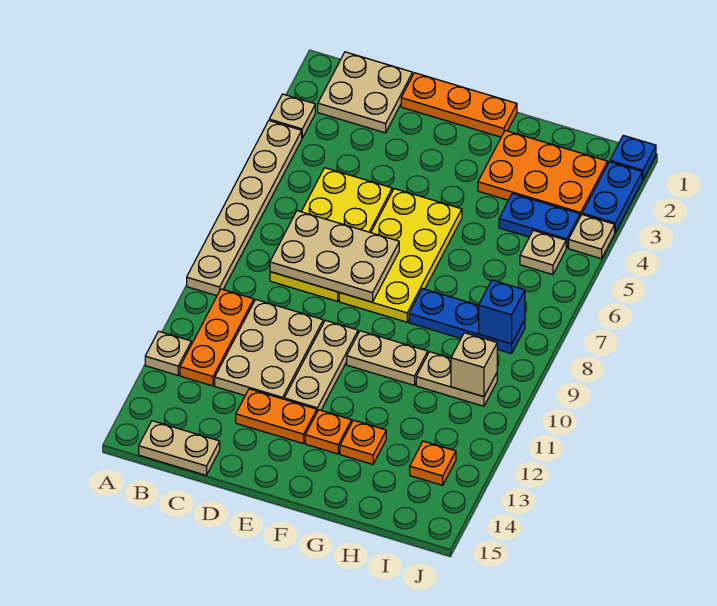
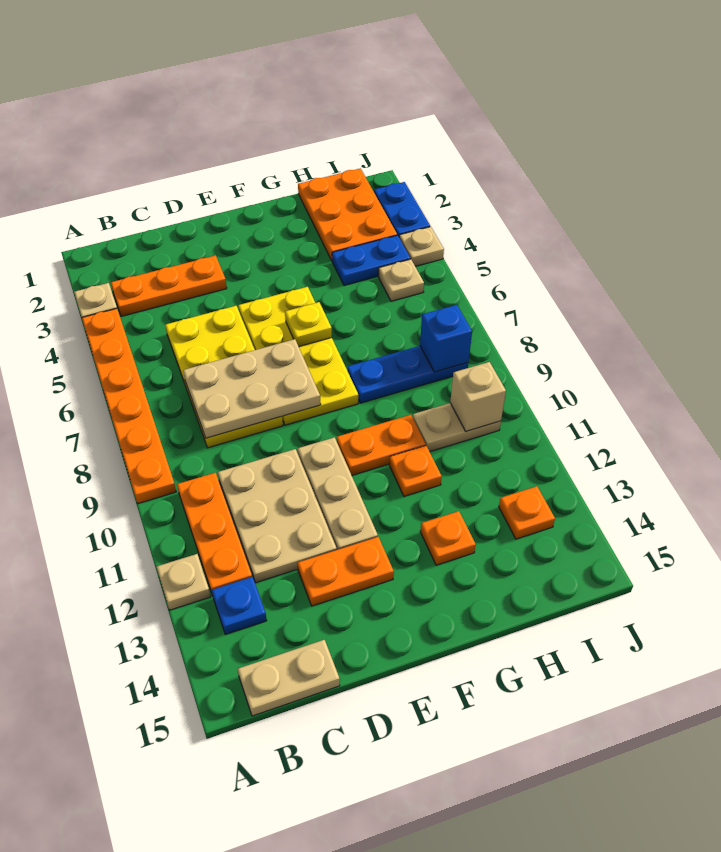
tan plate A4:A9 level 1 -> orange plate A4:A9 level 1
tan plate B1:C2 level 1 -> none
orange plate D1:F1 level 1 -> orange plate B3:D3 level 1
none -> yellow plate F6 level 2
tan plate F10:G10 level 1 -> orange plate F10:G10 level 1
orange plate F13 level 1 -> orange plate G11 level 1
orange plate G2:I3 level 1 -> orange plate H1:I3 level 1
blue plate J1 level 1 -> blue plate B13 level 1

